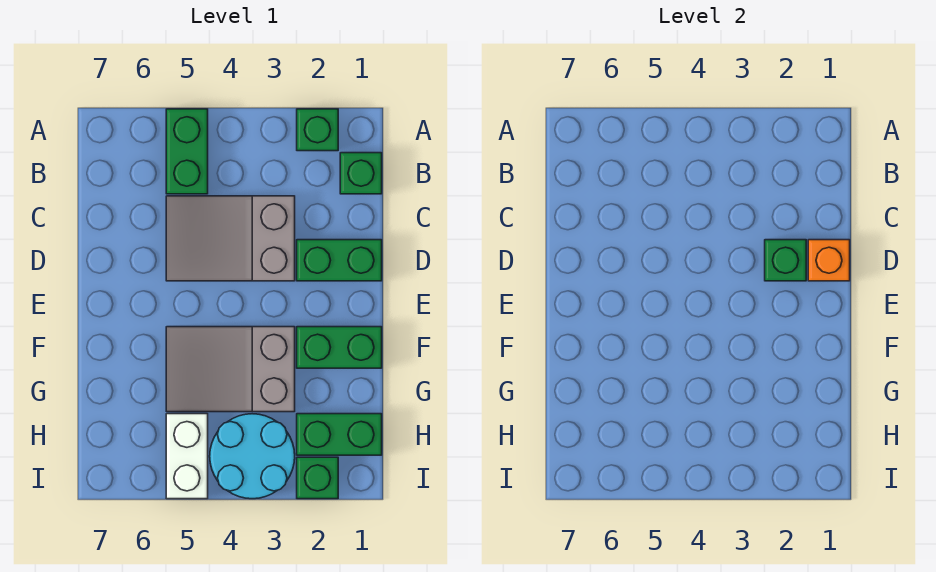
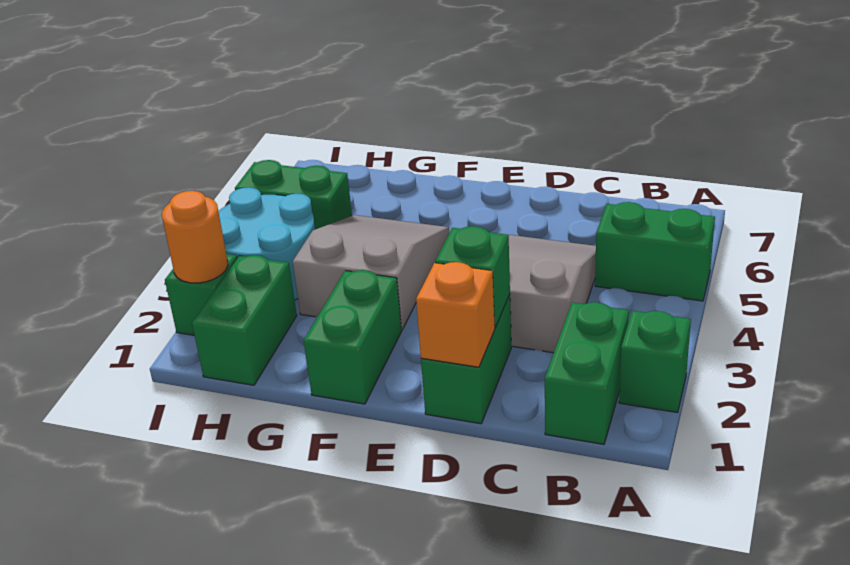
green brick B1 level 1 -> green brick B1:B2 level 1
white brick H5:I5 level 1 -> green brick H5:I5 level 1
none -> orange round brick I2 level 2

